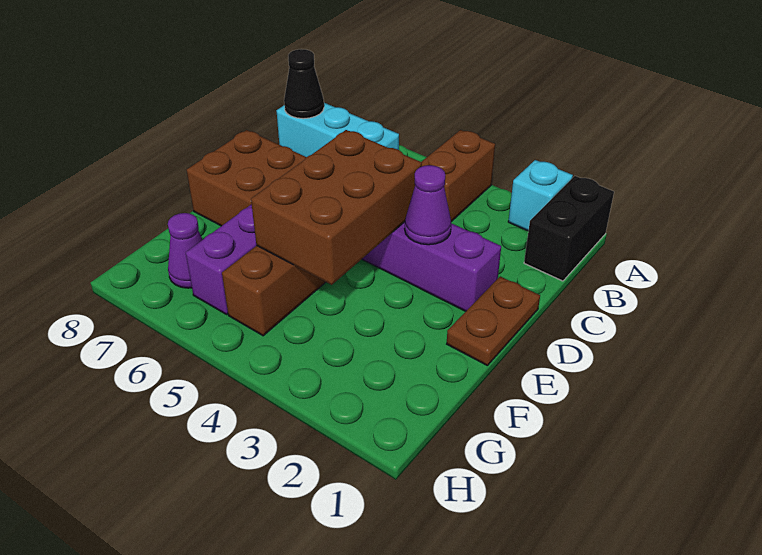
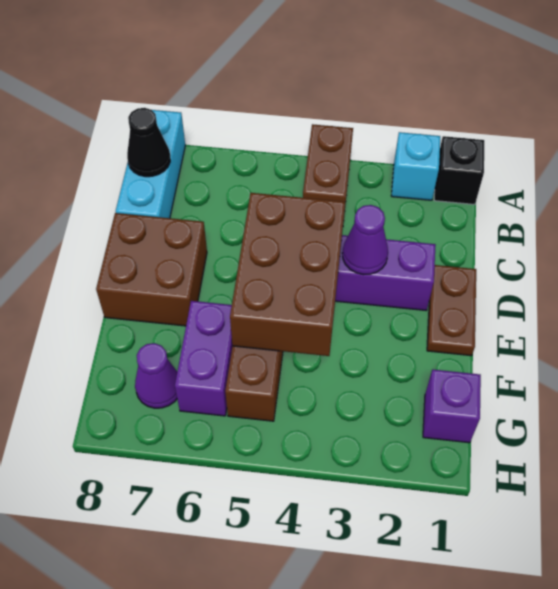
black brick A1:B1 level 1 -> black brick A1 level 1
cyan brick B6:B8 level 1 -> cyan brick A8:C8 level 1
none -> purple brick G1 level 1

